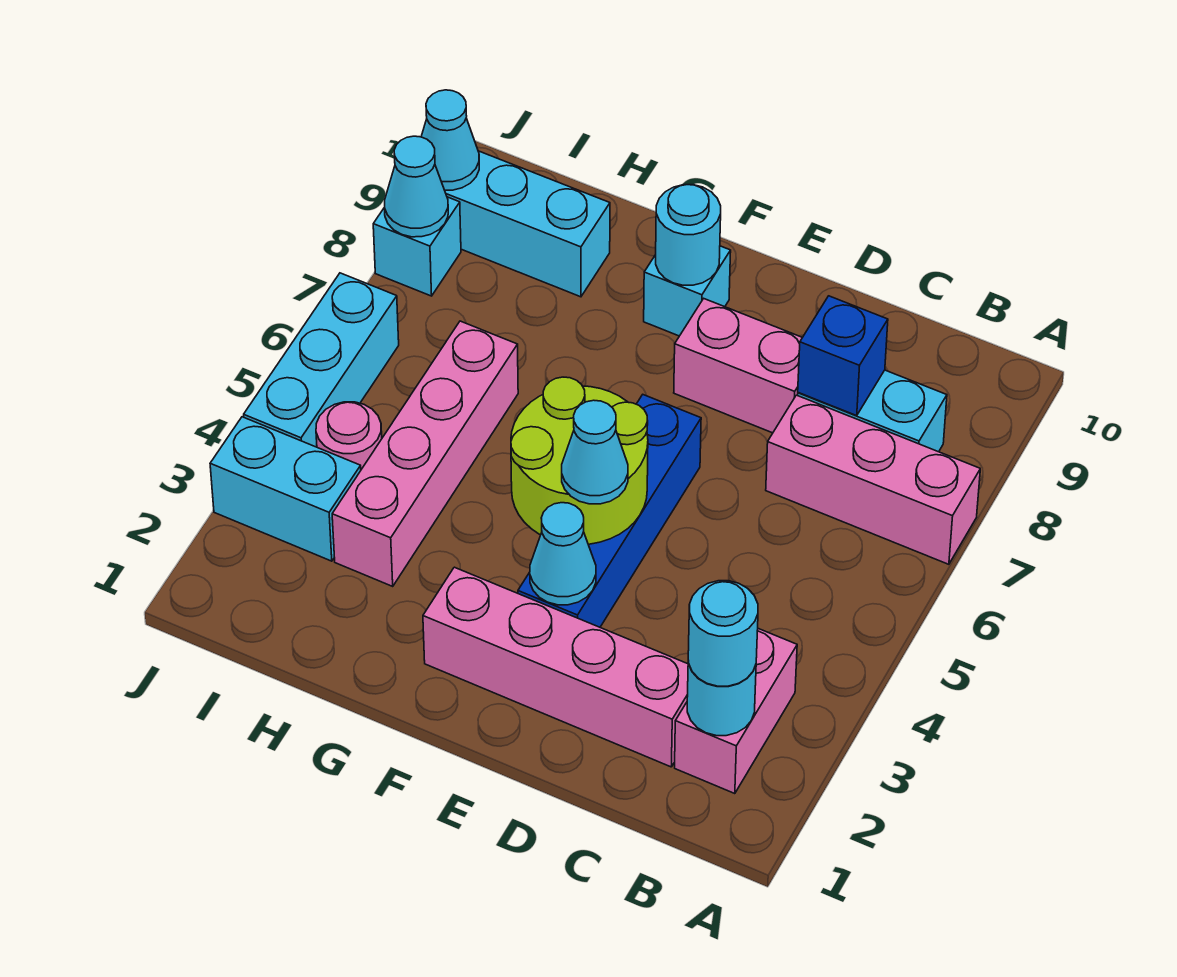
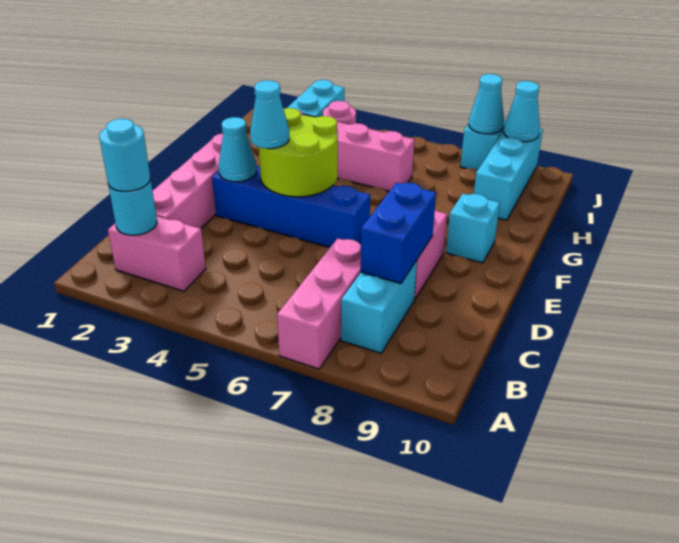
blue brick C8 level 2 -> blue brick C8:D8 level 2
cyan round brick F9 level 2 -> none
cyan brick J4:J6 level 1 -> none

